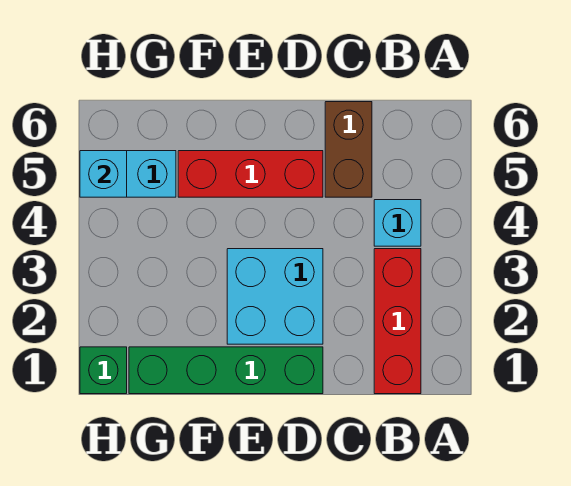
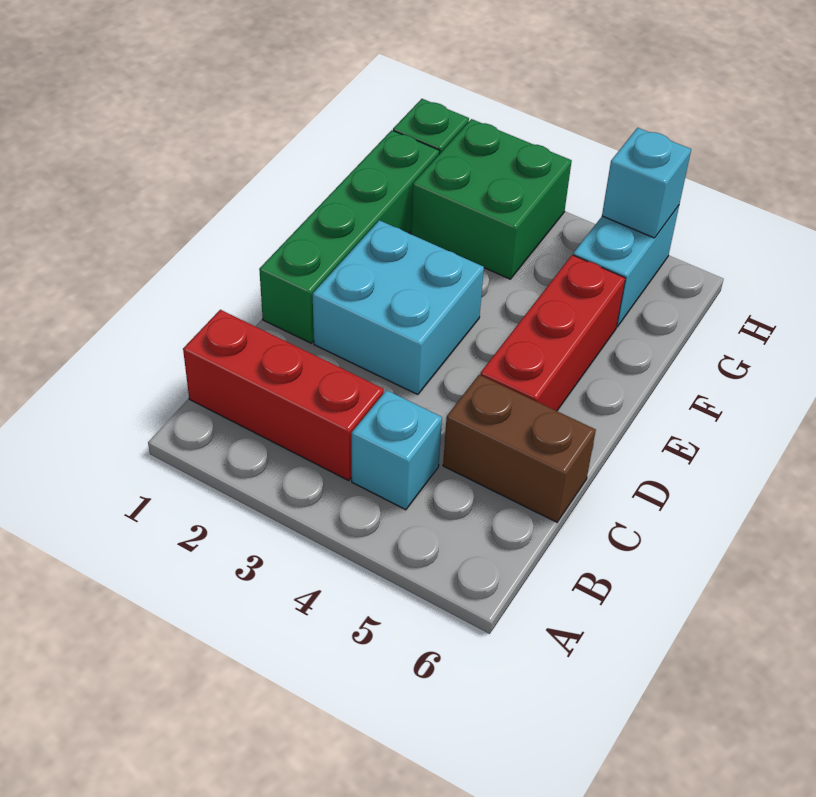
none -> green brick G2:H3 level 1

